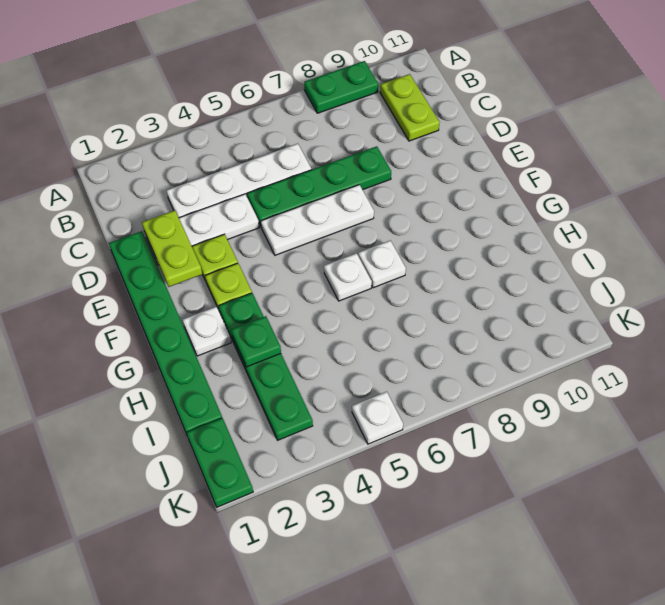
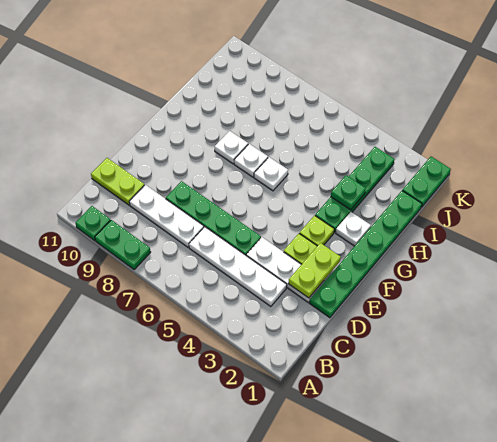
none -> green plate A10 level 1
lime plate B10:C10 level 1 -> lime plate C10:C11 level 1
white plate E5:E7 level 1 -> white plate C7:C9 level 1
white plate K5 level 1 -> white plate G8 level 1

